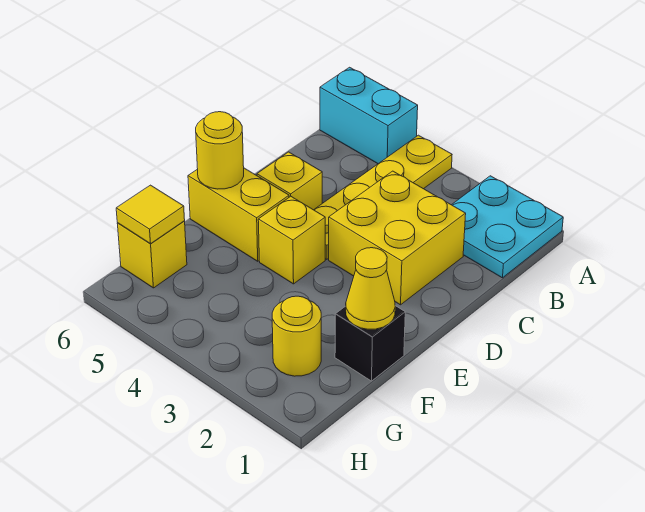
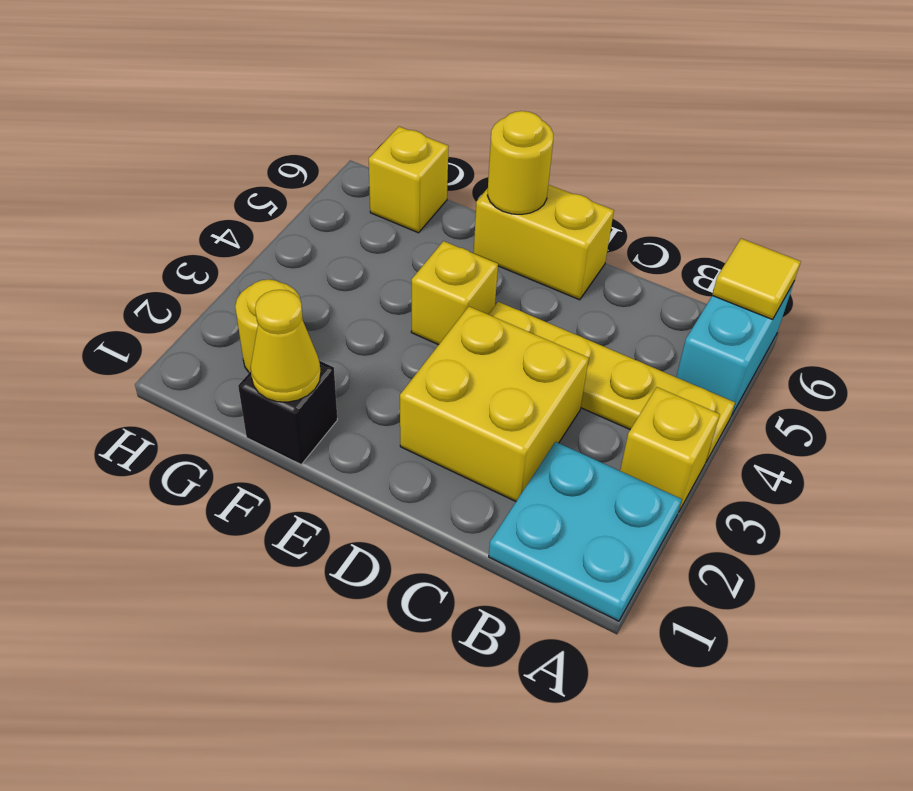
yellow brick D5 level 1 -> yellow brick A3 level 1
yellow brick E5:E6 level 1 -> yellow brick D6:E6 level 1
yellow tile G6 level 2 -> yellow tile A6 level 2

